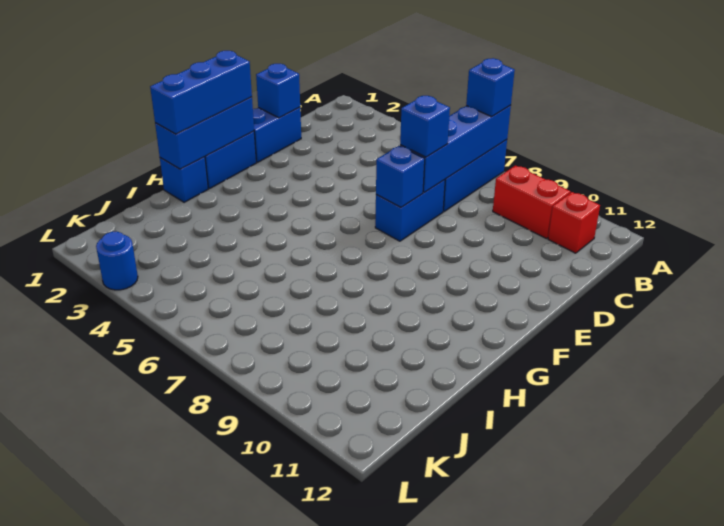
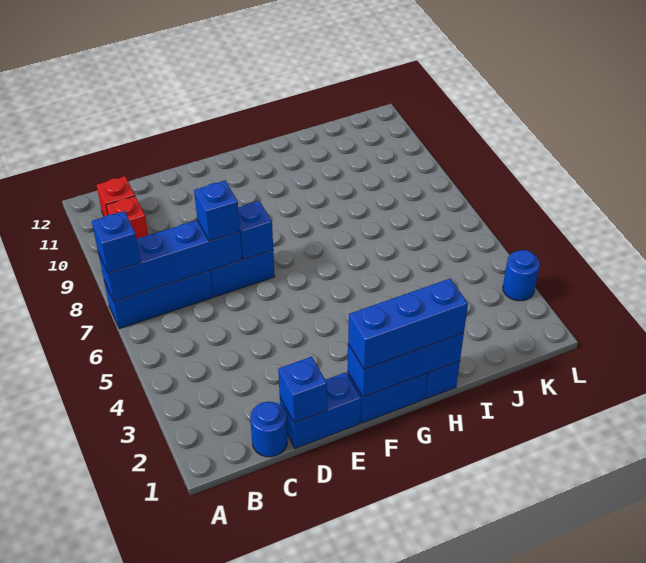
red brick B9:B10 level 1 -> red brick B10 level 1
none -> blue round brick C1 level 1

